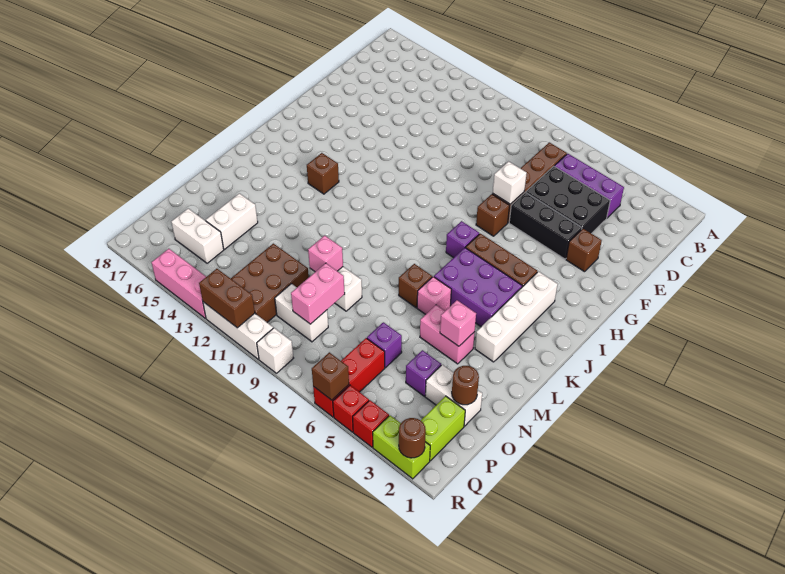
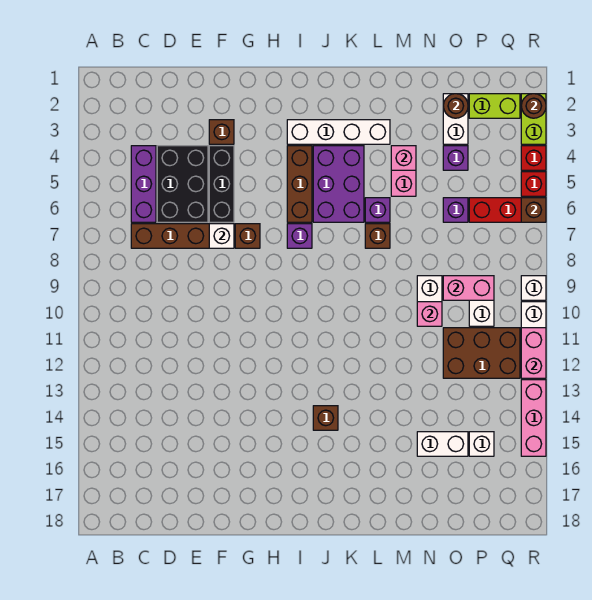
pink brick L6 level 1 -> purple brick L6 level 1
white brick P15:P16 level 1 -> white brick P15 level 1
brown brick R11:R12 level 2 -> pink brick R11:R12 level 2

